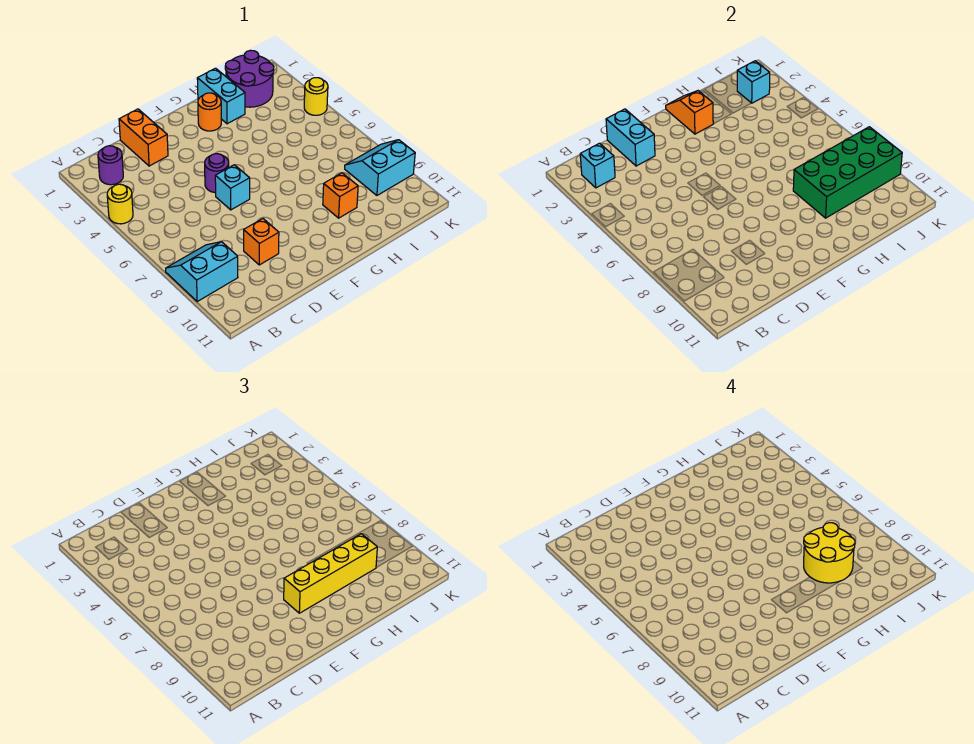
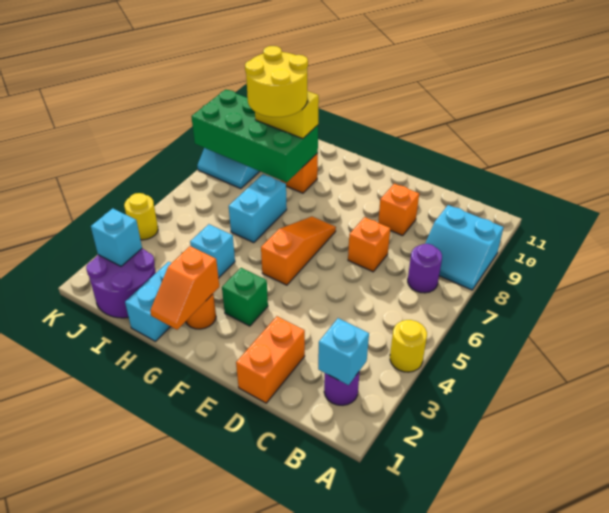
cyan brick D1:D2 level 2 -> cyan brick H6:H7 level 1
none -> orange brick D7 level 1
purple round brick E5 level 1 -> purple round brick B7 level 1
cyan brick E6 level 1 -> cyan brick H4 level 1
none -> green brick F3 level 1
none -> orange slope F5:F7 level 1 top 5
yellow brick F9:I9 level 3 -> yellow brick H9:I9 level 3

